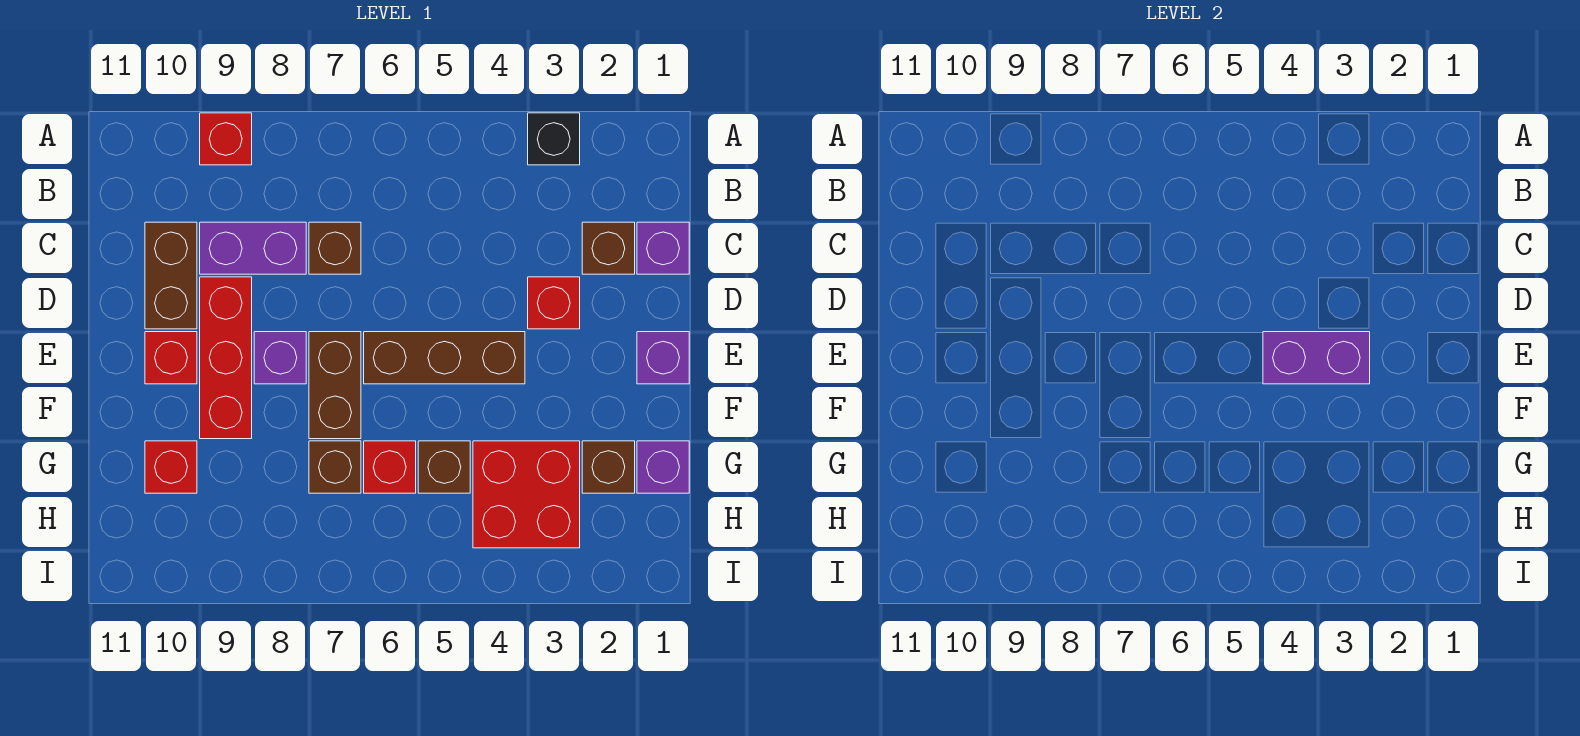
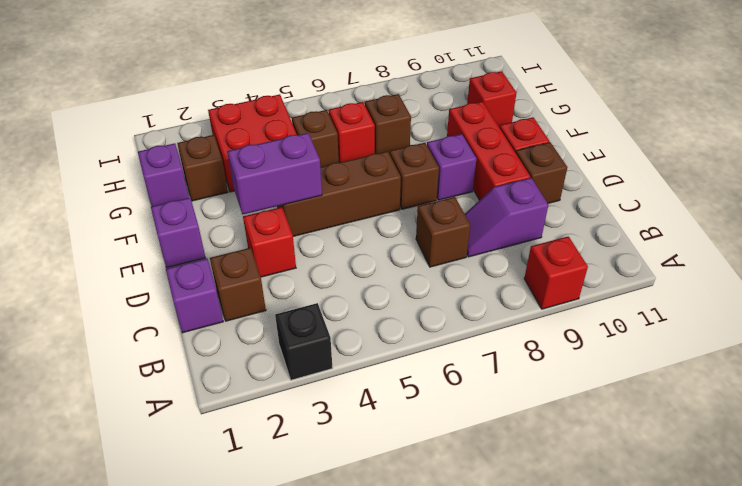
purple brick C8:C9 level 1 -> purple slope C8:C9 level 1 top 9
brown brick C10:D10 level 1 -> brown brick D10 level 1
brown brick E7:F7 level 1 -> brown brick E7 level 1

